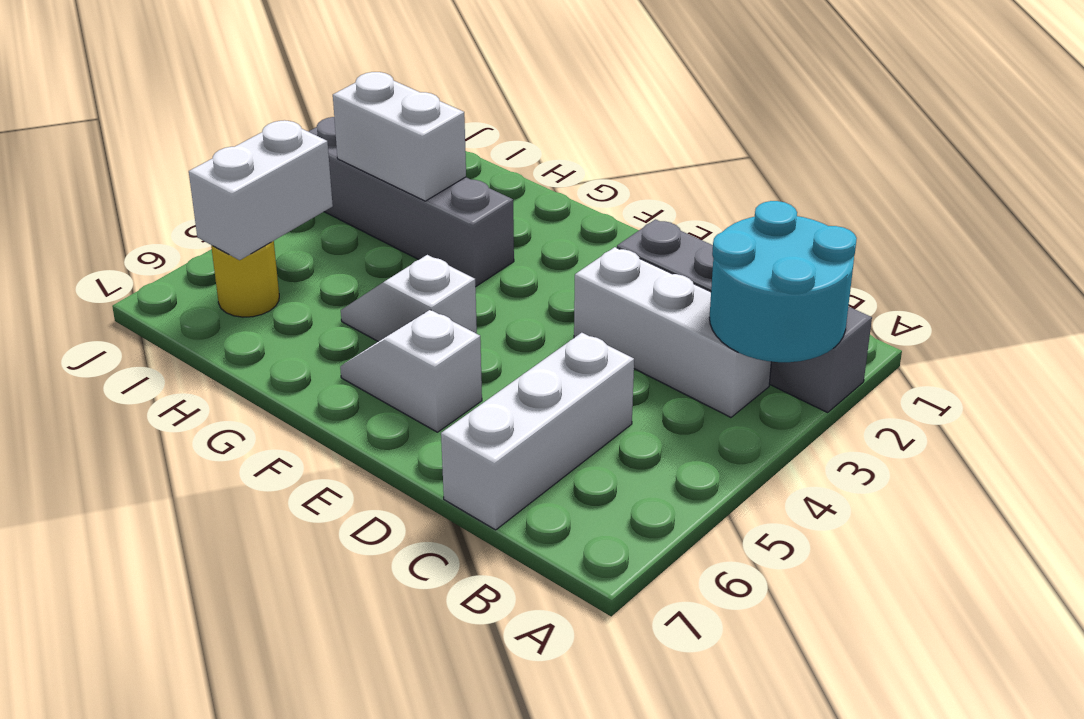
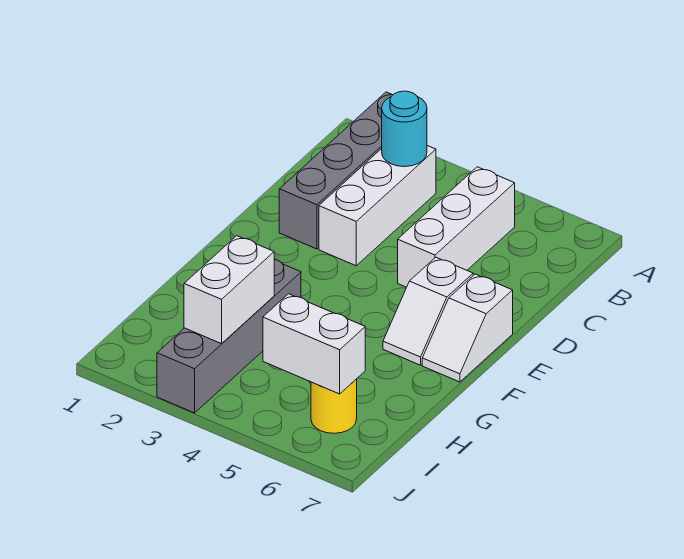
cyan round brick A2:B3 level 2 -> cyan round brick B3 level 2
white brick C5:C7 level 1 -> white brick B5:D5 level 1
white slope F5:G5 level 1 top F -> white slope E7:F7 level 1 top E

